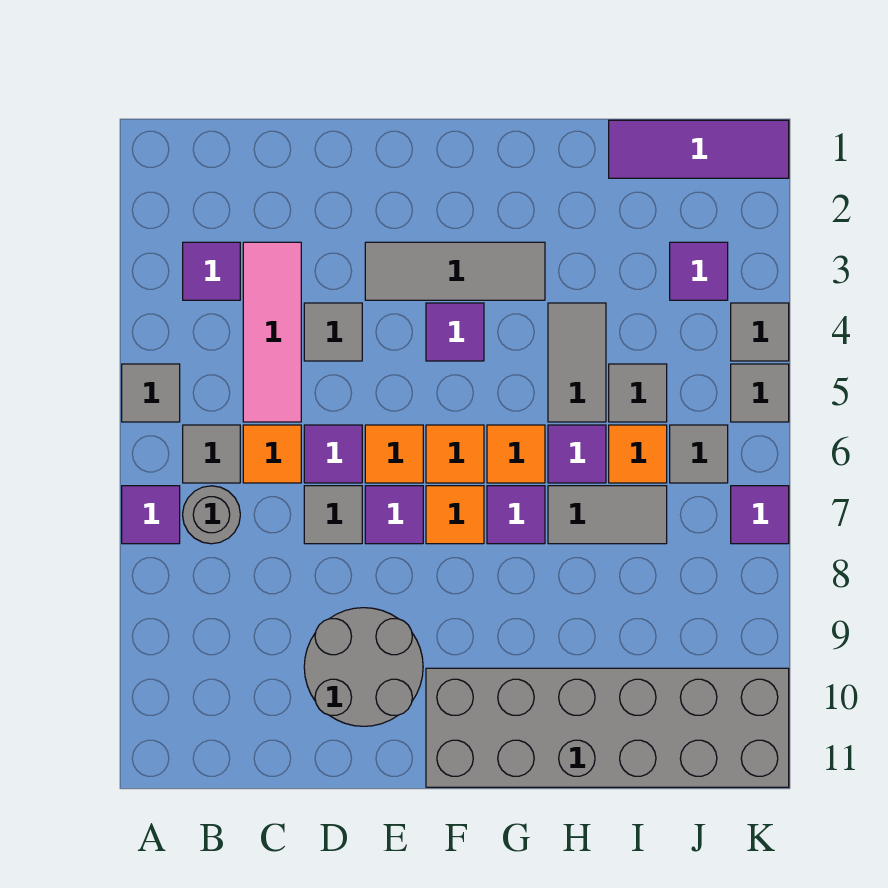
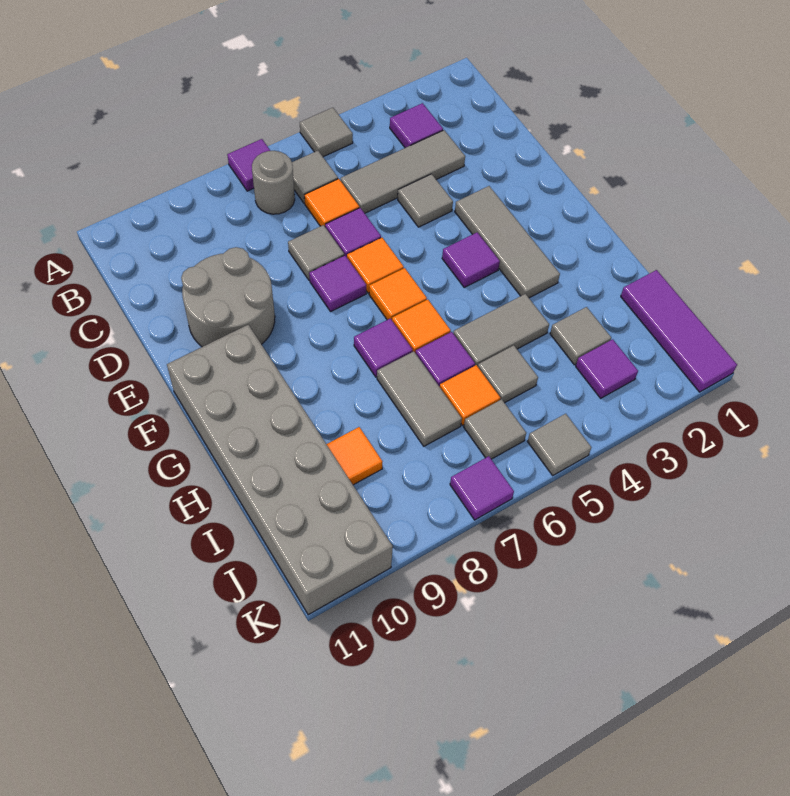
pink tile C3:C5 level 1 -> grey tile C3:C5 level 1
orange tile F7 level 1 -> orange tile I9 level 1
grey tile K4 level 1 -> grey tile I3 level 1

